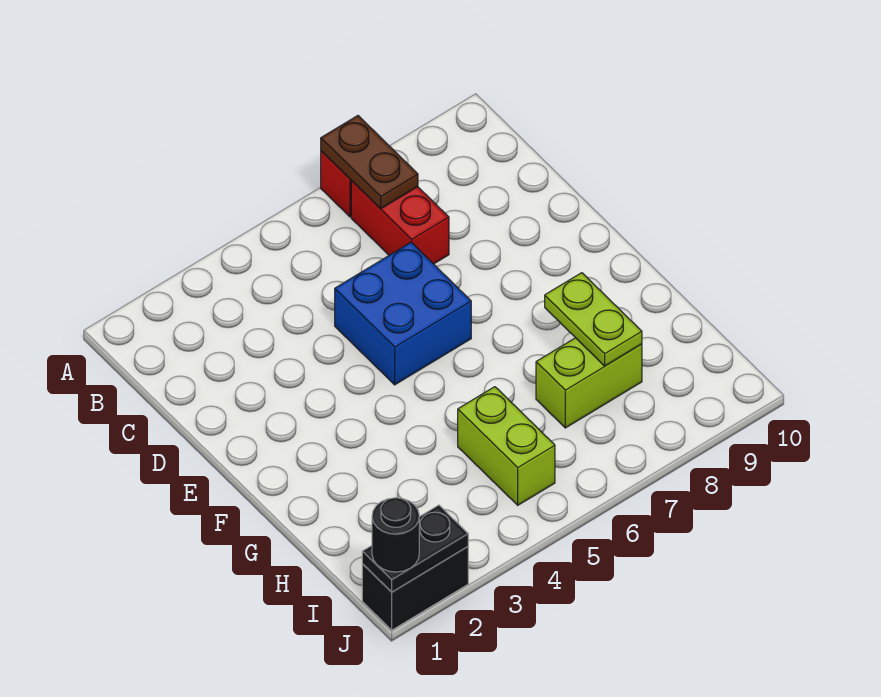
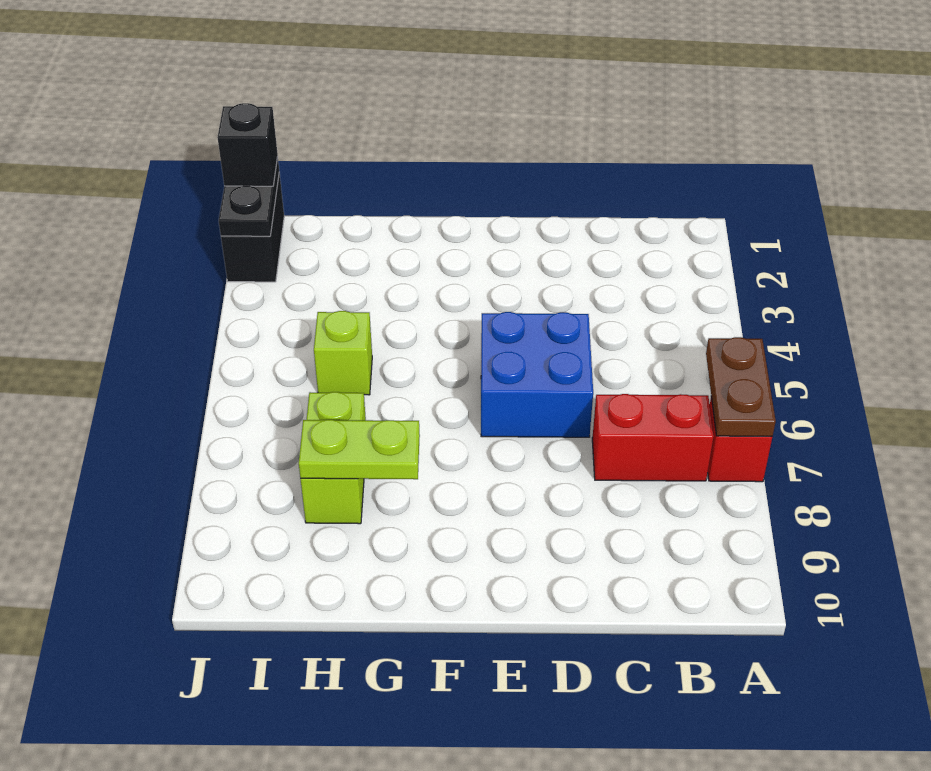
brown plate A7:B7 level 2 -> brown plate A6:A7 level 2
lime brick H5:I5 level 1 -> lime brick H5 level 1
black round brick J1 level 3 -> black brick J1 level 3

